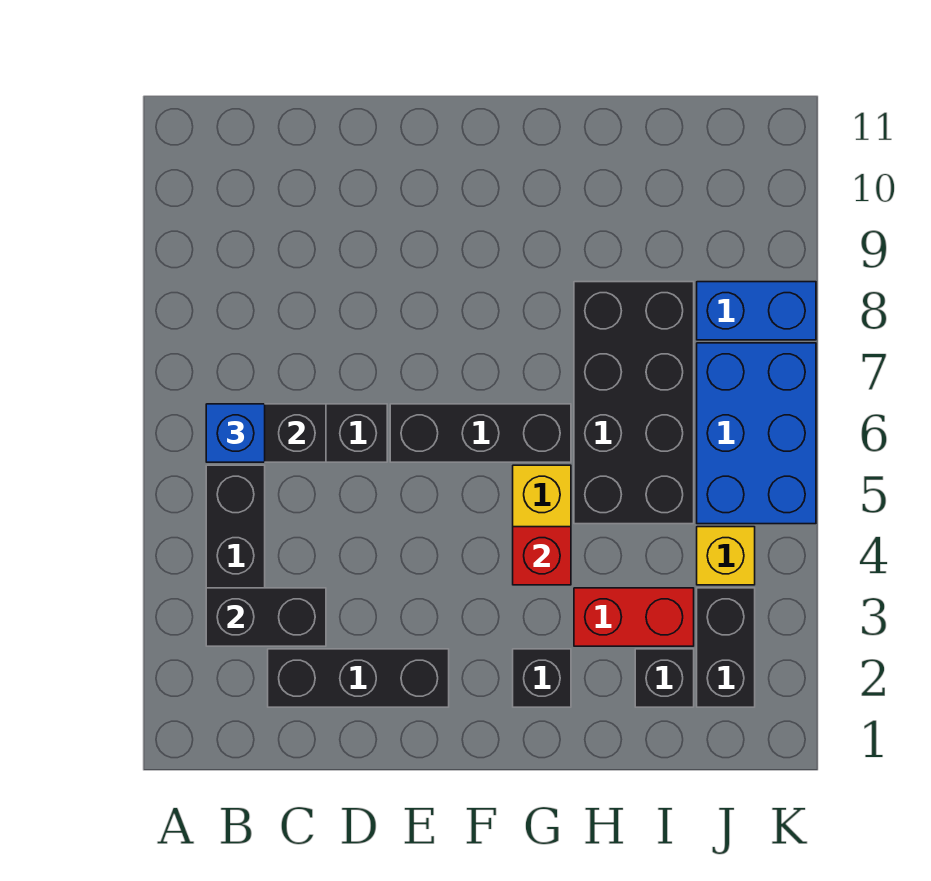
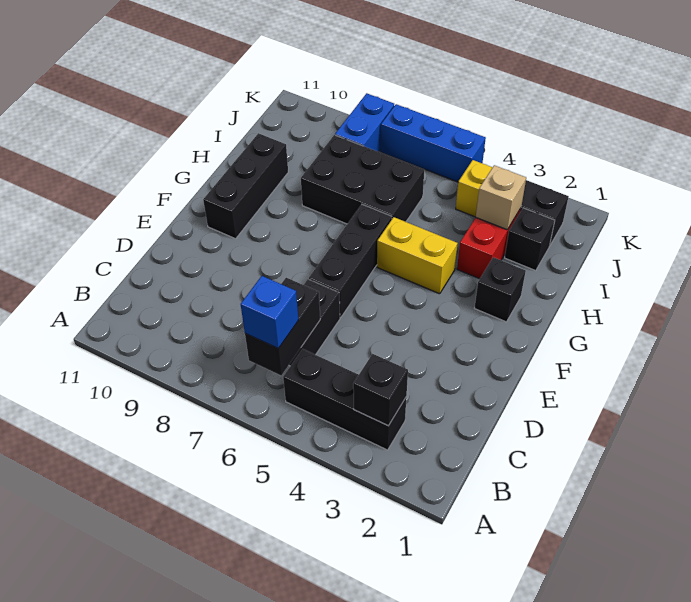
black brick B3:C3 level 2 -> black brick B3 level 2
black brick C2:E2 level 1 -> black brick F10:H10 level 1
red brick G4 level 2 -> none
black brick H5:I8 level 1 -> black brick H6:I8 level 1
none -> tan brick I3 level 2
blue brick J5:K7 level 1 -> blue brick K5:K7 level 1

